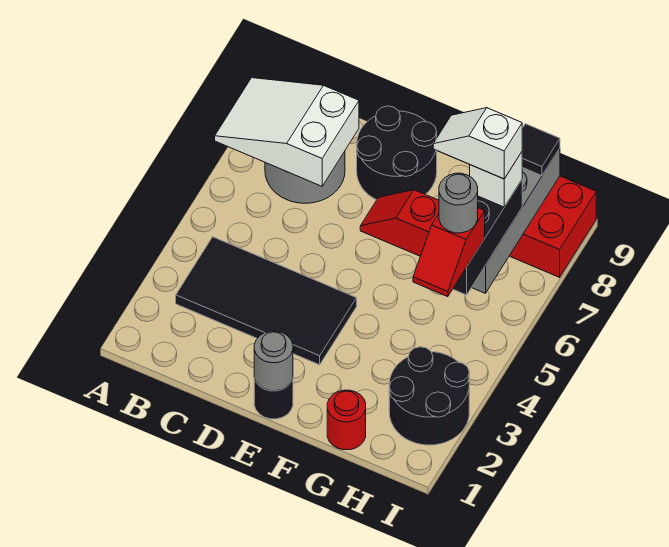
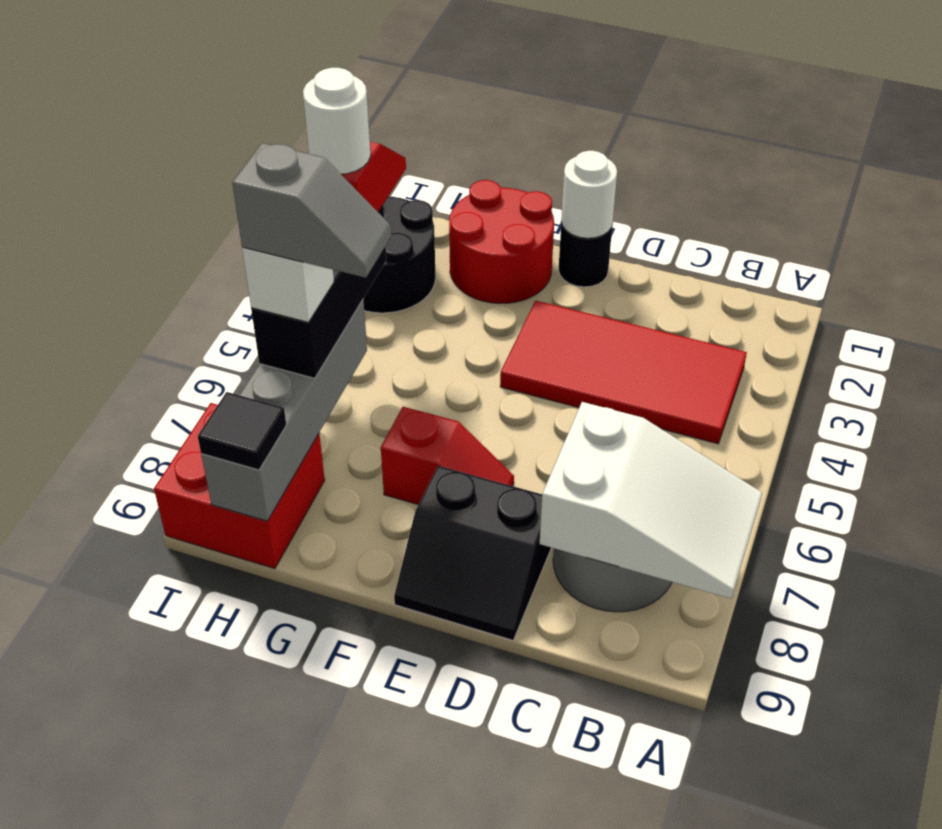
black tile B3:E4 level 1 -> red tile B3:E4 level 1
black round brick D8:E9 level 1 -> black slope D8:E9 level 1 top 8
grey round brick E1 level 2 -> white round brick E1 level 2
red round brick G1 level 1 -> red round brick F1:G2 level 1
white slope G7:H7 level 5 top H -> grey slope G7:H7 level 5 top H
grey round brick H5 level 5 -> white round brick H5 level 5

